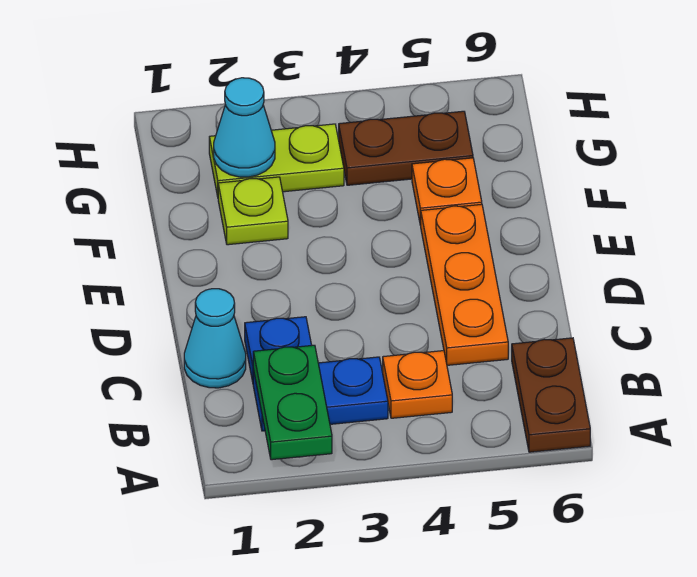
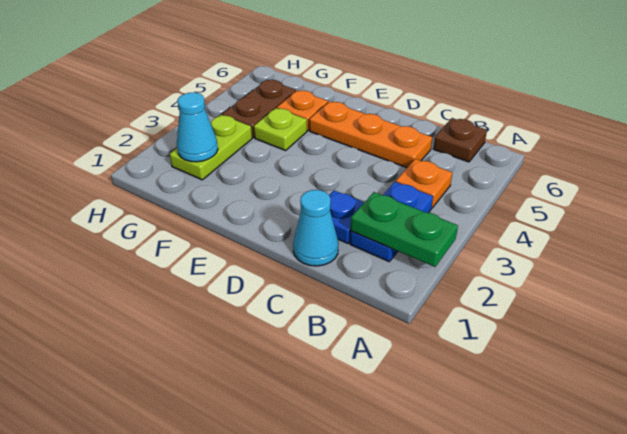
brown plate A6:B6 level 1 -> brown plate B6 level 1
lime plate F2 level 1 -> lime plate F4 level 1

